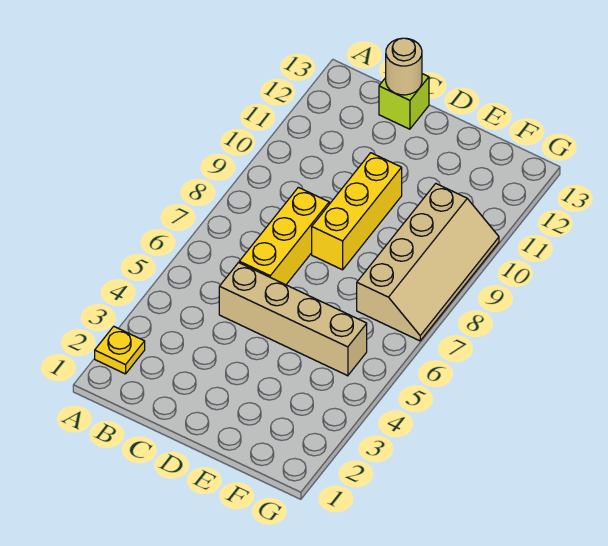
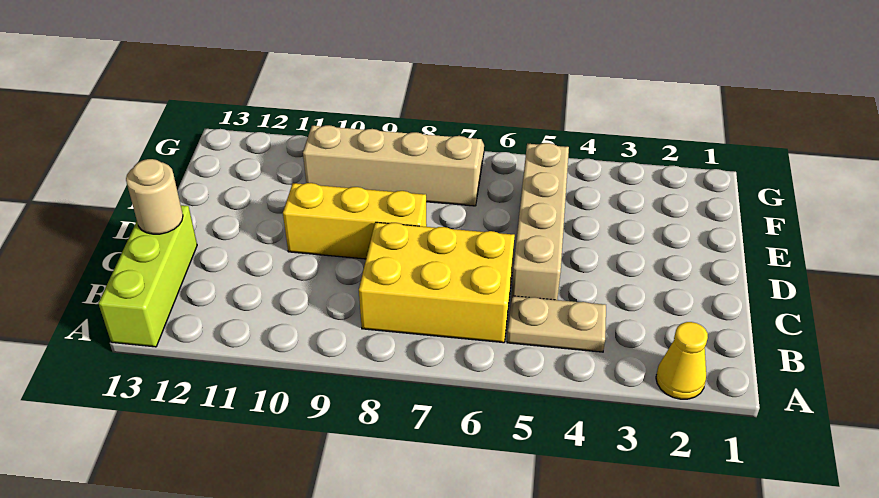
yellow plate A2 level 1 -> yellow cone A2 level 1
none -> tan plate B4:B5 level 1
yellow brick C6:C8 level 1 -> yellow brick B6:C8 level 1
lime brick C13 level 1 -> lime brick A13:C13 level 1

